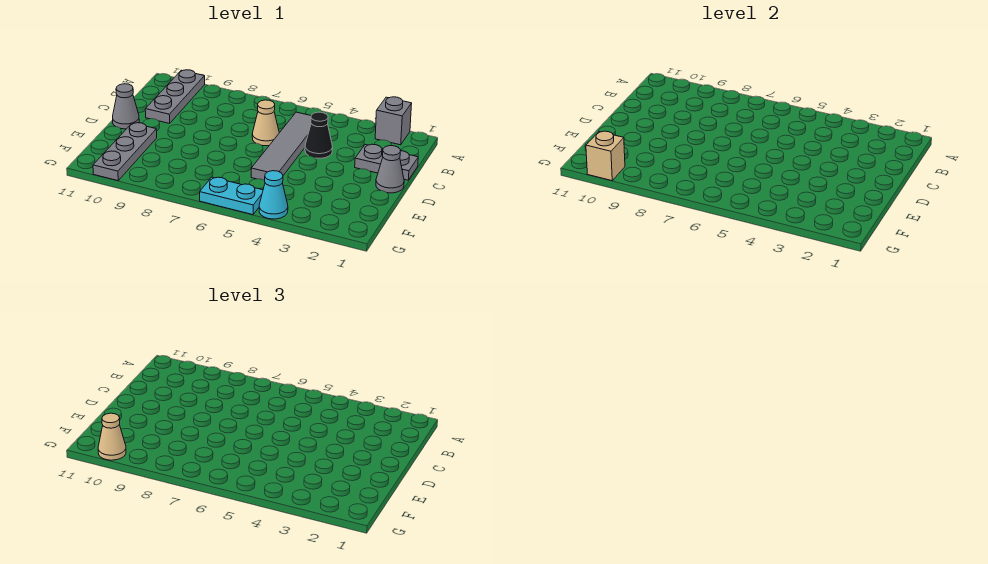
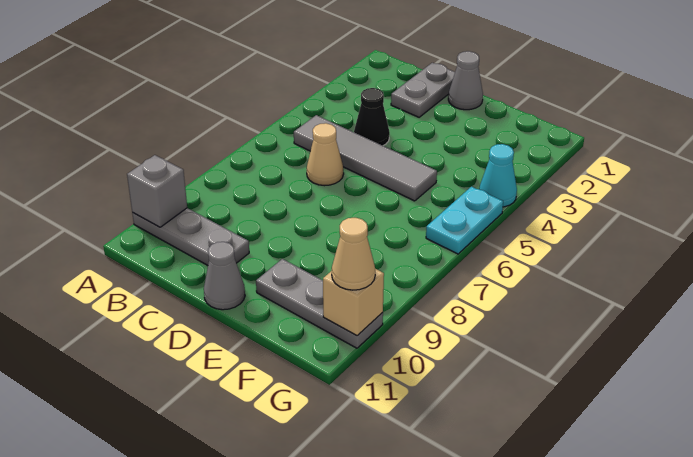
grey brick A2 level 1 -> grey brick A10 level 2

